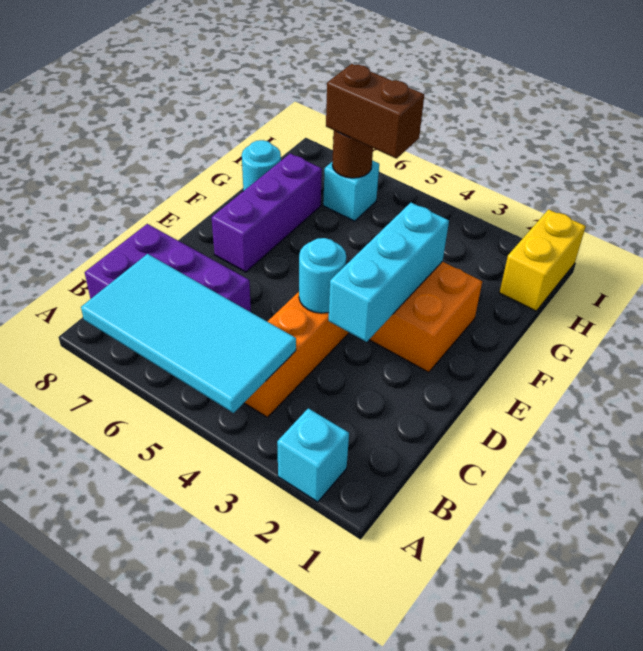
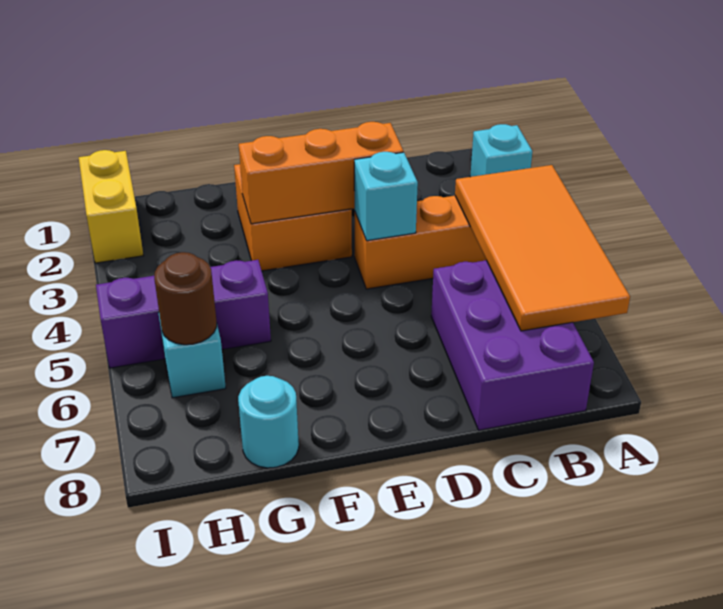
cyan tile A4:B7 level 2 -> orange tile A4:B7 level 2
cyan brick D3:F3 level 2 -> orange brick D3:F3 level 2
cyan round brick D4 level 2 -> cyan brick D4 level 2
purple brick E7:G7 level 1 -> purple brick G5:I5 level 1
yellow brick H1:I1 level 1 -> yellow brick I1:I2 level 1
brown brick H5:H6 level 3 -> none

